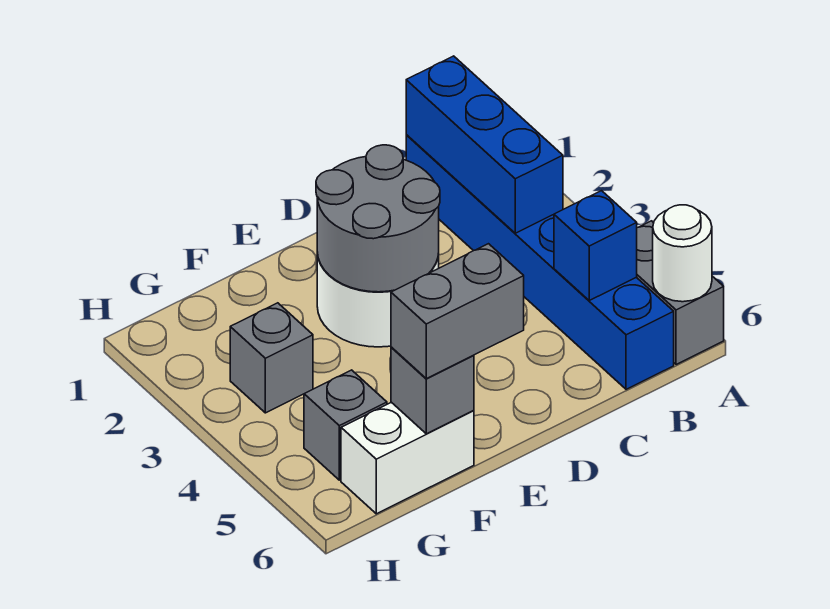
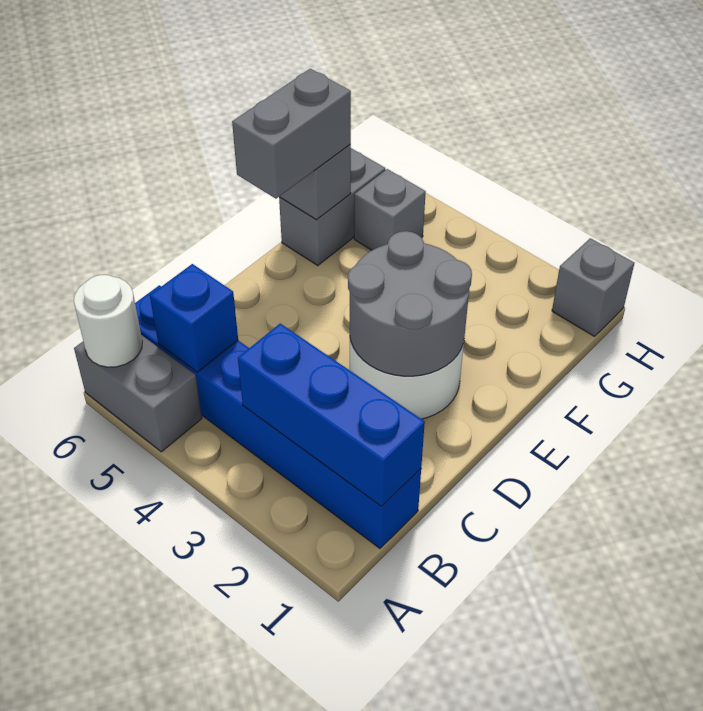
white brick F6:G6 level 1 -> grey brick F6:G6 level 1
grey brick G3 level 1 -> grey brick H1 level 1

